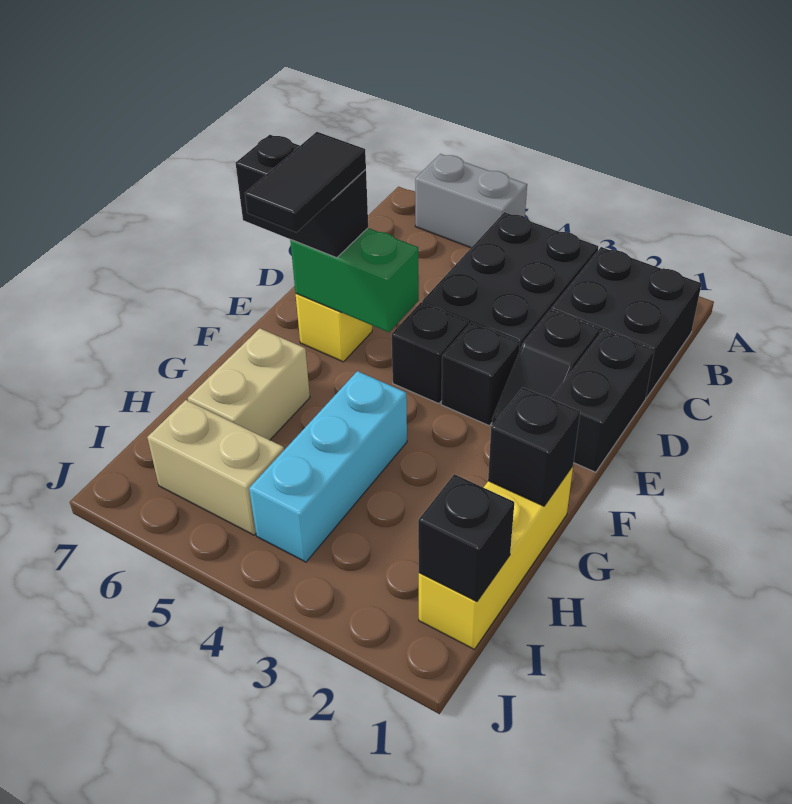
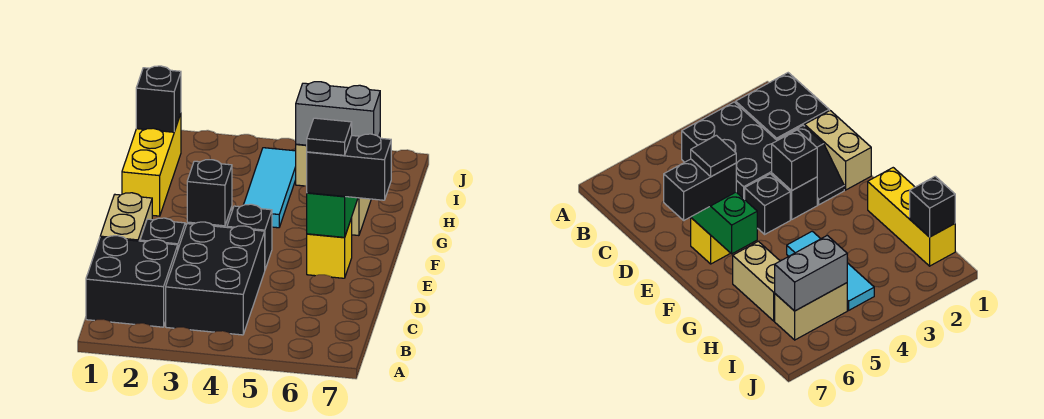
grey brick A5:A6 level 1 -> grey brick I5:I6 level 2
black brick D1:E1 level 1 -> tan brick D1:E1 level 1
green brick E5:E6 level 2 -> green brick E6:F6 level 2
black tile E6:F6 level 4 -> black tile E6 level 4
black brick G1 level 2 -> black brick E3 level 2
cyan brick G4:I4 level 1 -> cyan tile G4:I4 level 1

